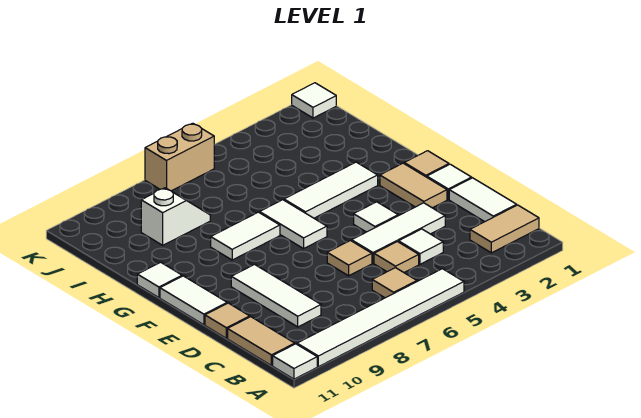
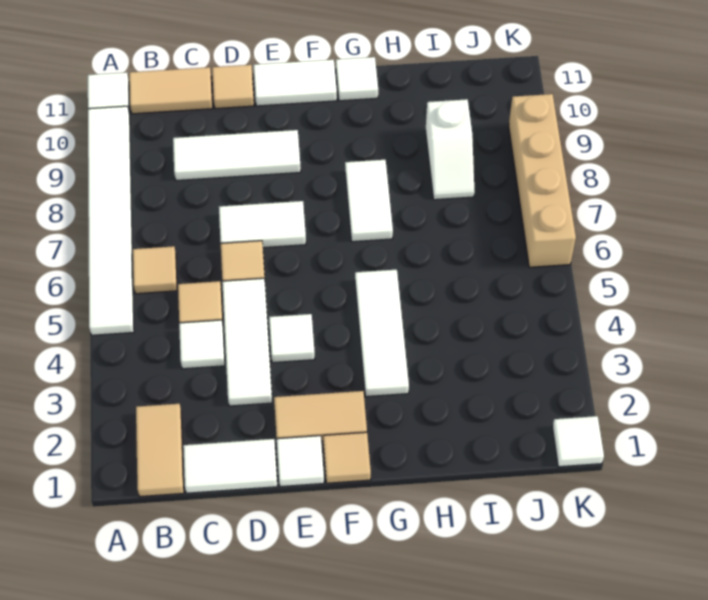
white tile F6:G6 level 1 -> white tile D7:E7 level 1
tan brick K6:K7 level 1 -> tan brick K6:K9 level 1

